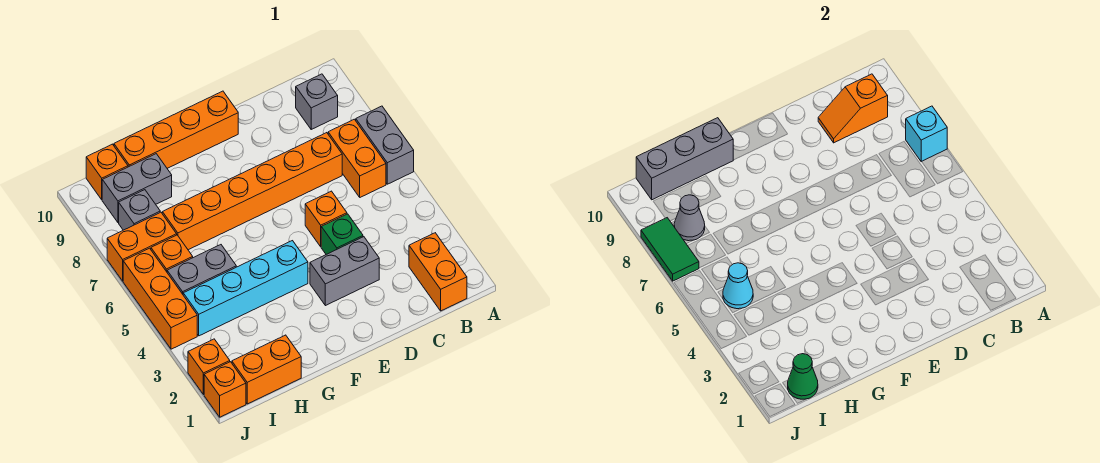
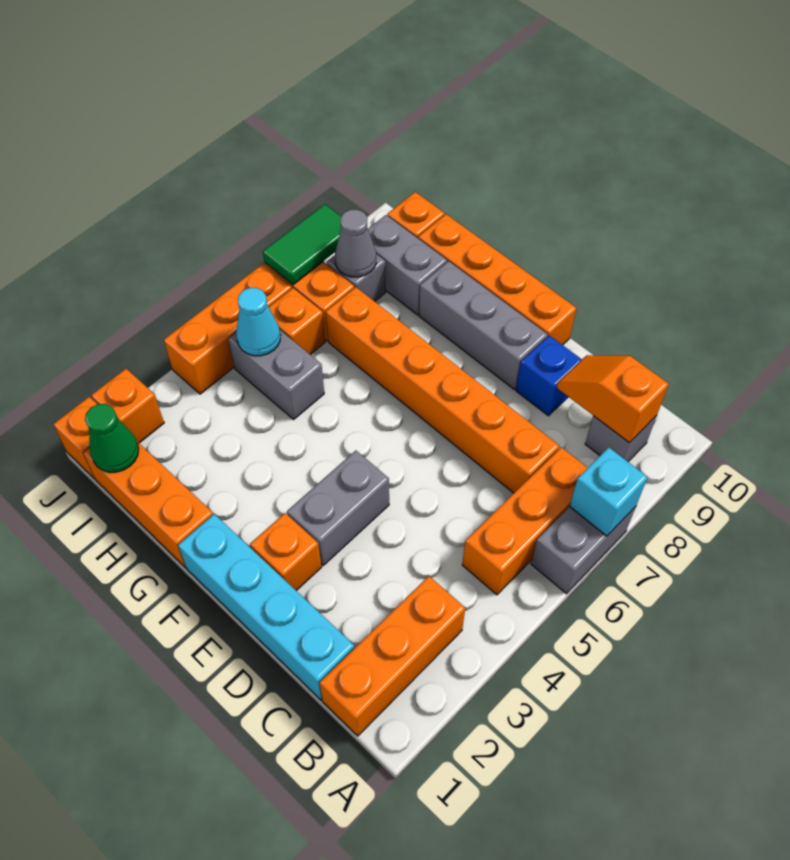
orange brick B1:B2 level 1 -> orange brick B1:B3 level 1
orange brick B6:B7 level 1 -> orange brick B5:B7 level 1
grey brick D3:E3 level 1 -> grey brick E3:E4 level 1
green brick D4 level 1 -> none
orange brick D5 level 1 -> orange brick E2 level 1
none -> blue brick D9 level 1
cyan brick F4:I4 level 1 -> cyan brick C1:F1 level 1
grey brick G10:I10 level 2 -> grey brick E9:G9 level 1
orange brick H1:I1 level 1 -> orange brick G1:I1 level 1

